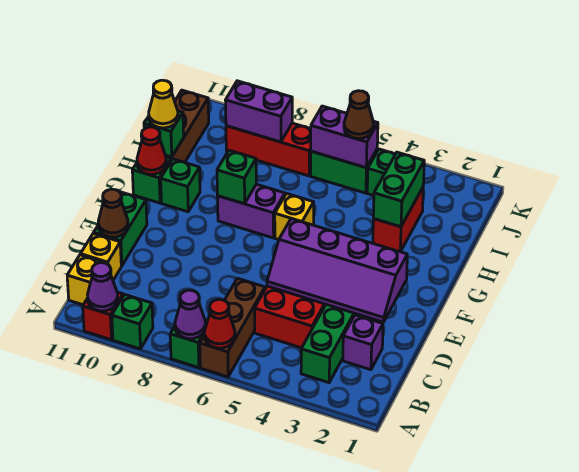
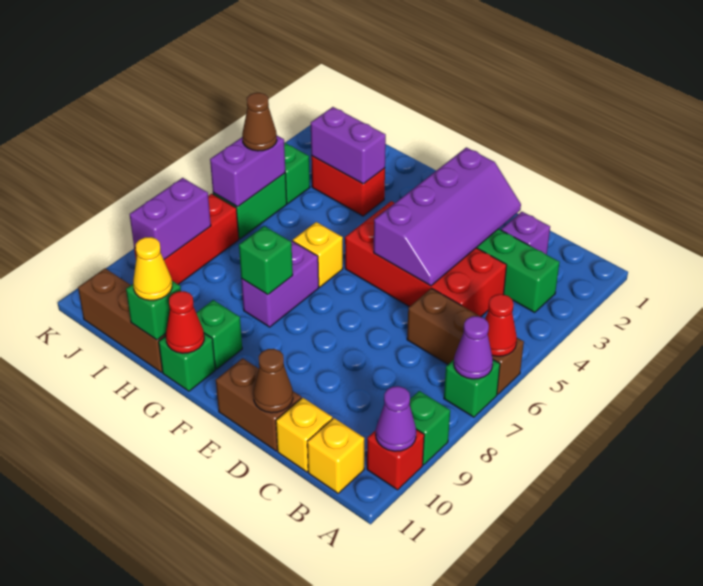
green brick D11:E11 level 1 -> brown brick D11:E11 level 1
green brick H3:I3 level 2 -> purple brick H3:I3 level 2

